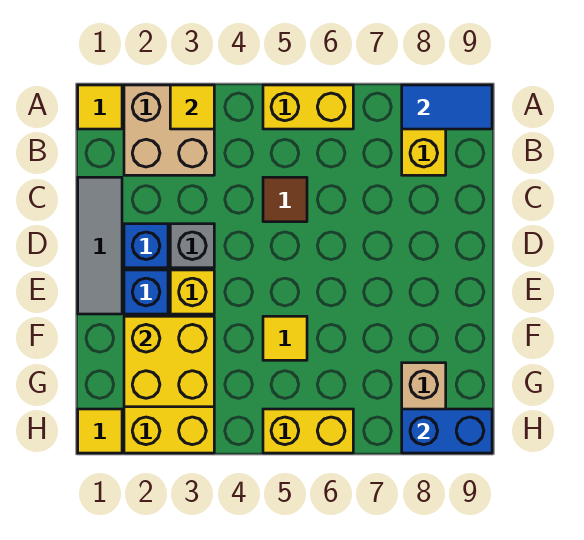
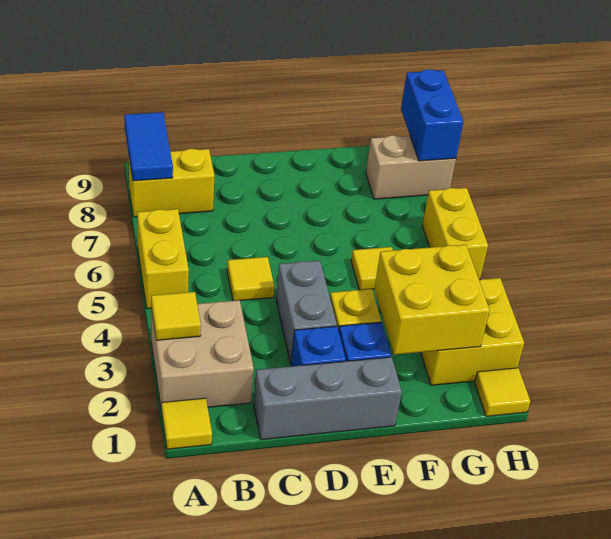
grey tile C1:E1 level 1 -> grey brick C1:E1 level 1
brown tile C5 level 1 -> yellow tile C5 level 1
grey brick D3 level 1 -> grey brick D3:D4 level 1

